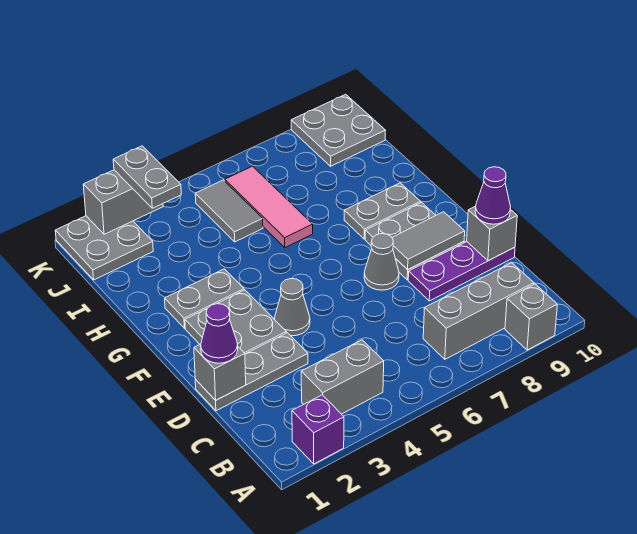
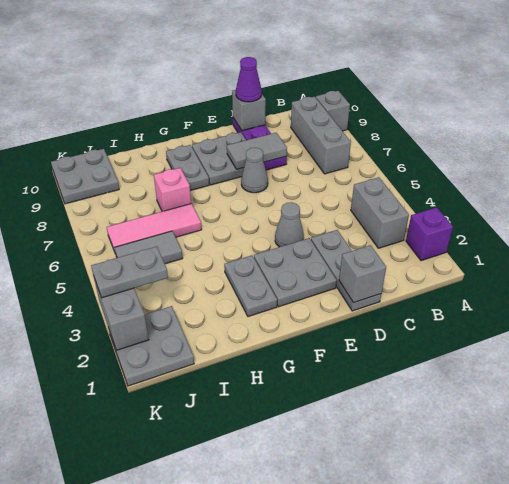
purple cone D1 level 3 -> none
grey tile E8:E9 level 2 -> grey tile D8:E8 level 2
none -> pink brick H7 level 1

